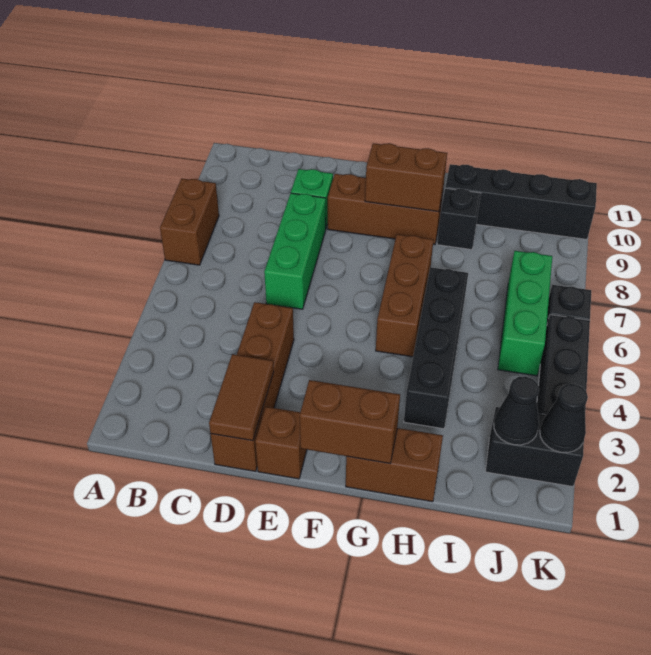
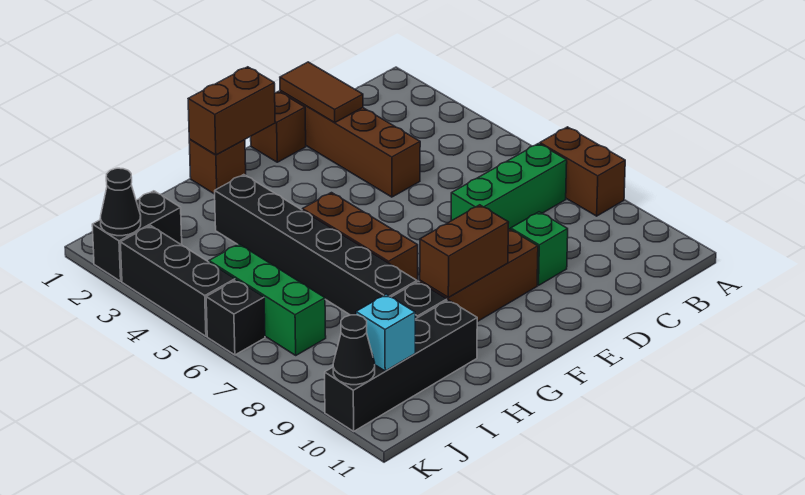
green brick D6:D8 level 1 -> green brick B7:D7 level 1
brown brick G1:H1 level 1 -> brown brick G1 level 1
black brick H3:H6 level 1 -> black brick H3:H8 level 1
black cone J2 level 2 -> black cone K10 level 2
none -> cyan brick J10 level 2

